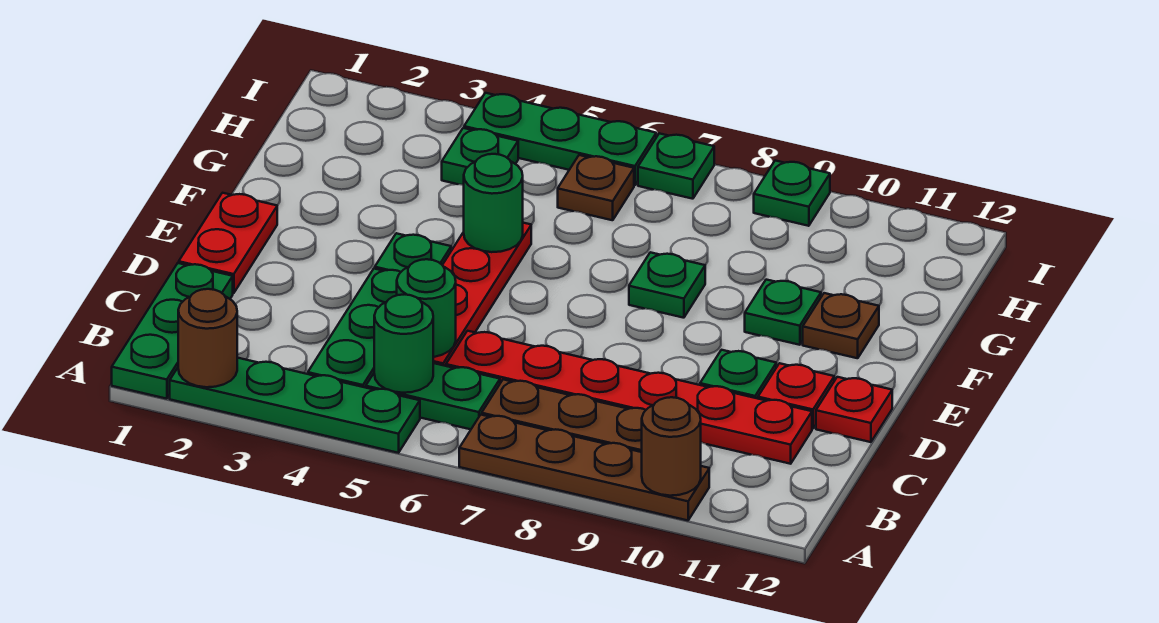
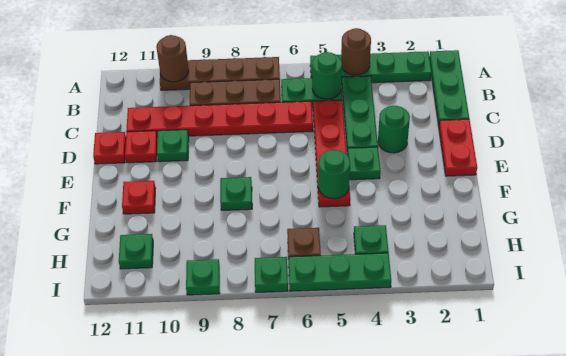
brown round brick A2 level 2 -> brown round brick A4 level 2
green round brick C5 level 2 -> green round brick D3 level 1
green plate F10 level 1 -> green plate H11 level 1
brown plate F11 level 1 -> red plate F11 level 1

